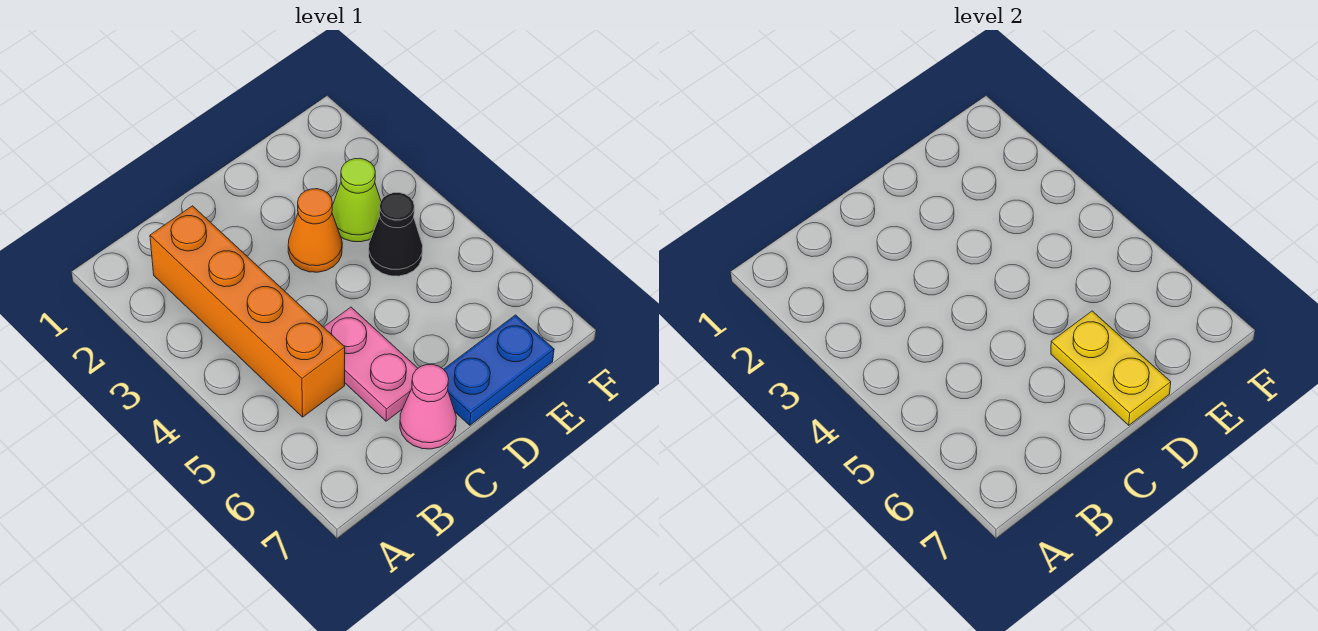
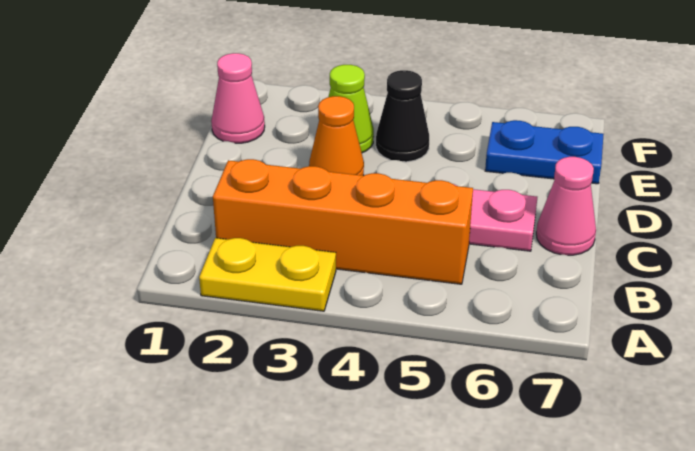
yellow plate D6:D7 level 2 -> yellow plate A2:A3 level 1
blue plate D7:E7 level 1 -> blue plate E6:E7 level 1
none -> pink cone E1 level 1

